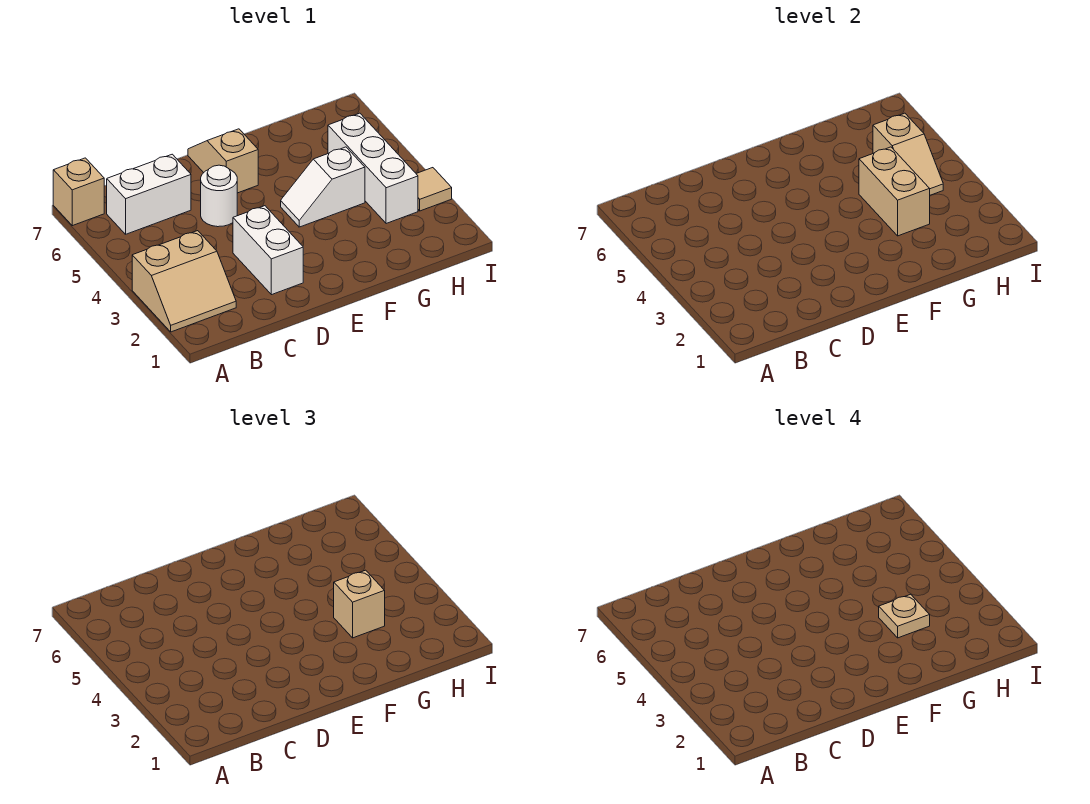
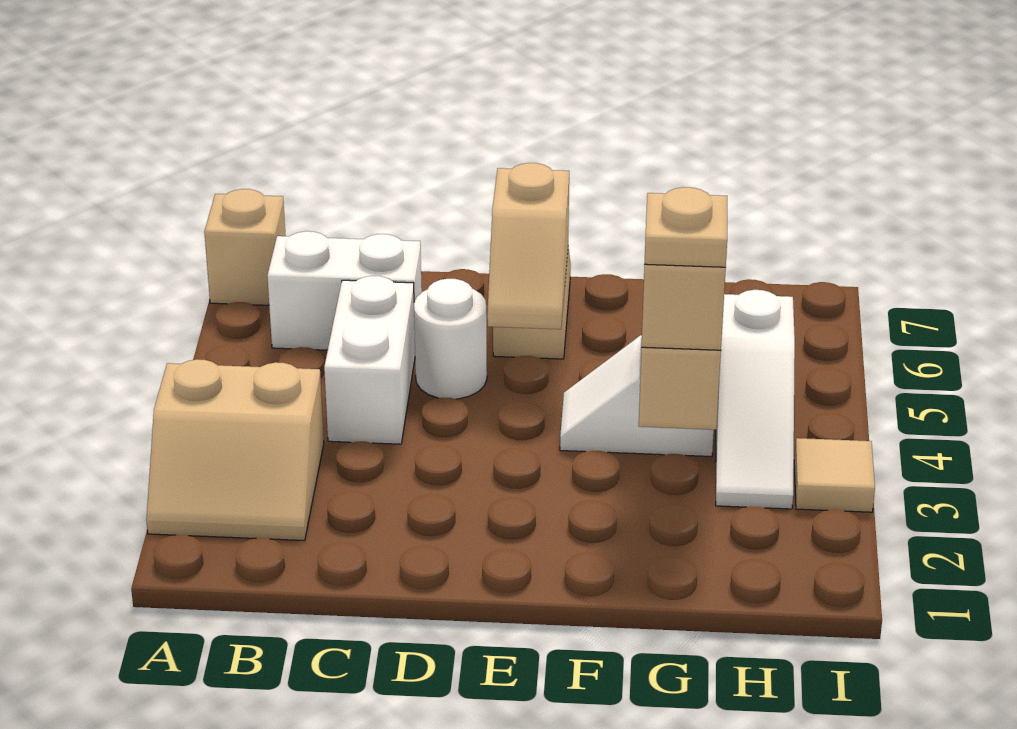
white brick D2:D3 level 1 -> white brick C4:C5 level 1
white brick H3:H5 level 1 -> white slope H3:H5 level 1 top 5
tan slope H4:H5 level 2 top 5 -> tan slope E5:E6 level 2 top 6

